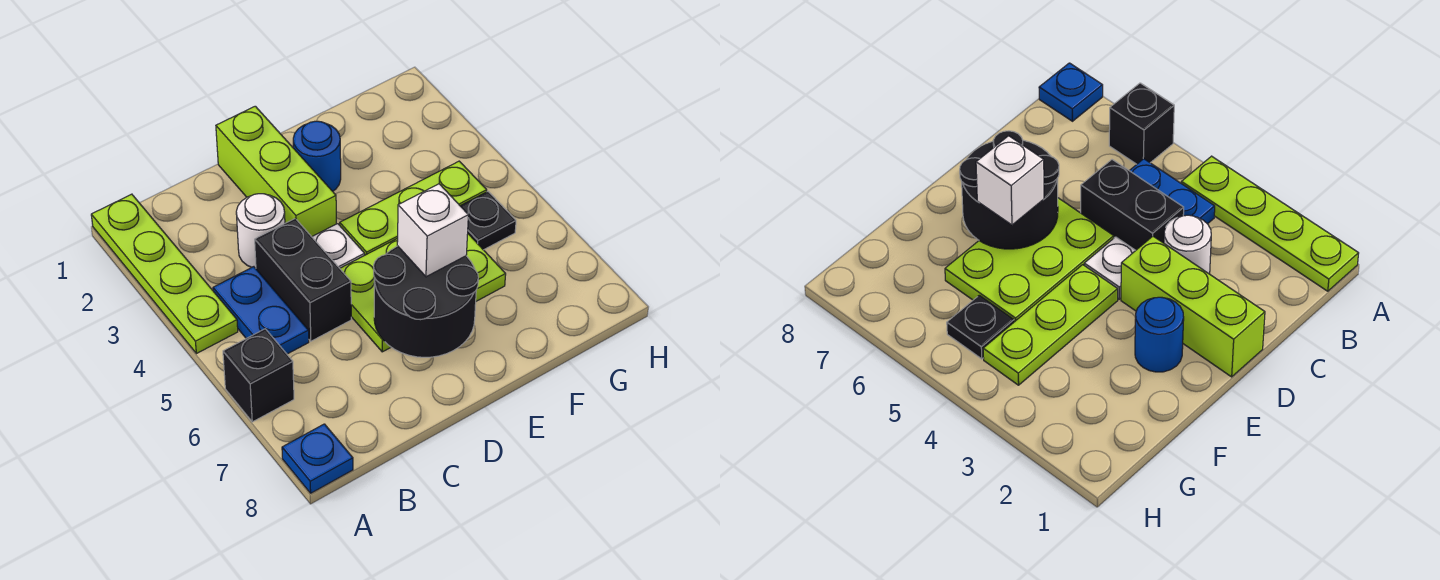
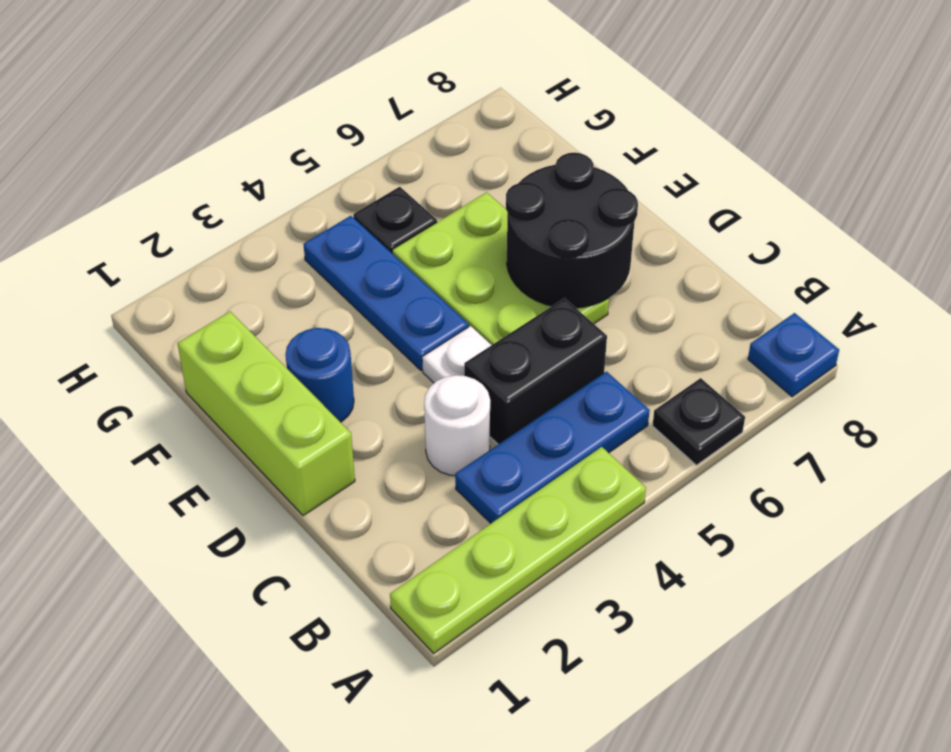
black brick A6 level 1 -> black plate A6 level 1
blue plate B4:B5 level 1 -> blue plate B3:B5 level 1
lime brick D1:D3 level 1 -> lime brick D1:F1 level 1
lime plate E4:G4 level 1 -> blue plate E4:G4 level 1
white brick E6 level 3 -> none

